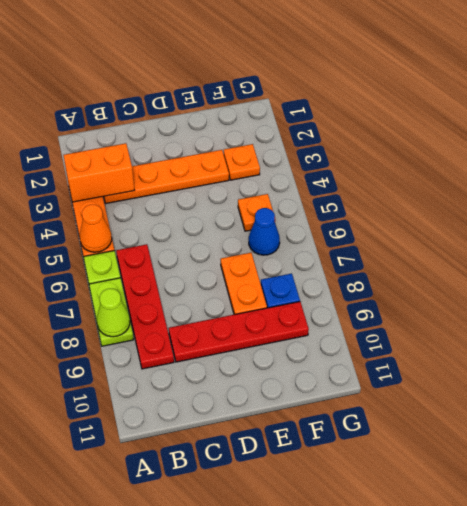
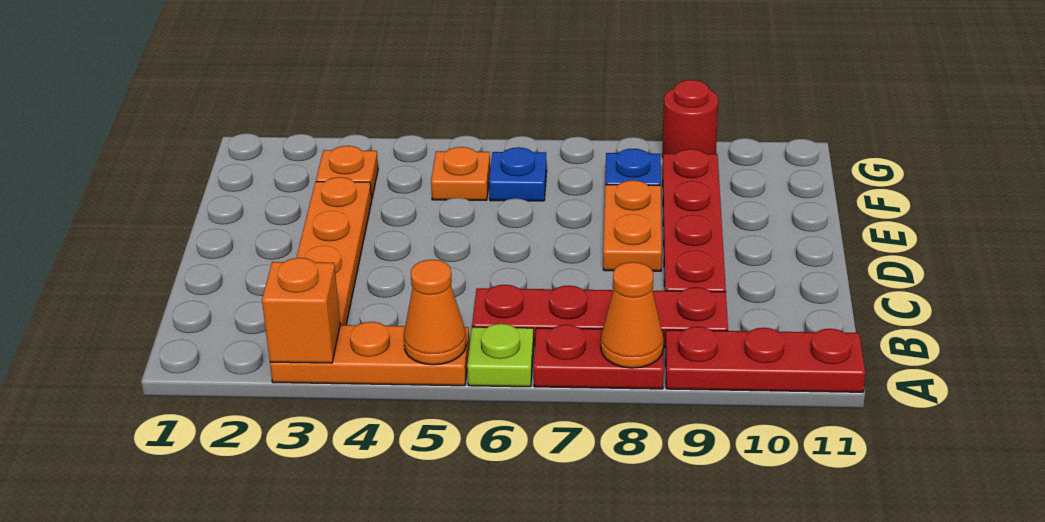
orange brick A3:B3 level 2 -> orange brick A3 level 2
lime plate A7:A8 level 1 -> red plate A7:A8 level 1
lime cone A8 level 2 -> orange cone A8 level 2
none -> red plate A9:A11 level 1
orange plate E7:E8 level 1 -> orange plate D8:E8 level 1
blue cone F6 level 1 -> blue plate F6 level 1
none -> red round brick G9 level 1

